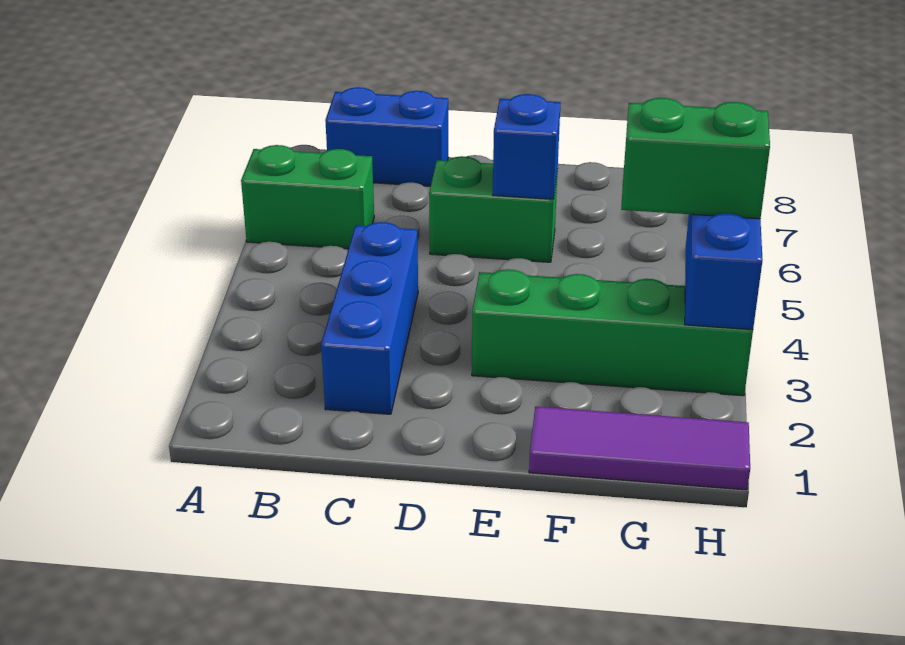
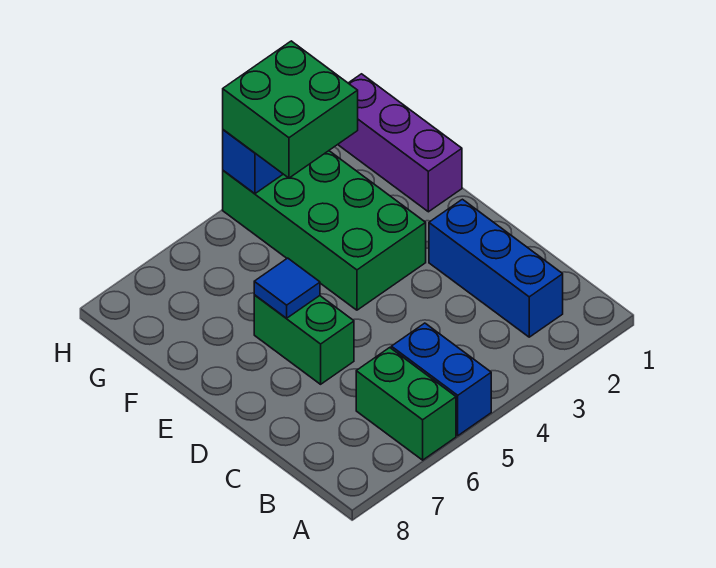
blue brick B8:C8 level 1 -> blue brick A5:B5 level 1
blue brick C2:C4 level 1 -> blue brick B2:D2 level 1
green brick E3:H3 level 1 -> green brick E3:H4 level 1
blue brick E6 level 2 -> blue tile E6 level 2
purple tile F1:H1 level 1 -> purple brick F1:H1 level 1
green brick G4:H4 level 3 -> green brick G3:H4 level 3

